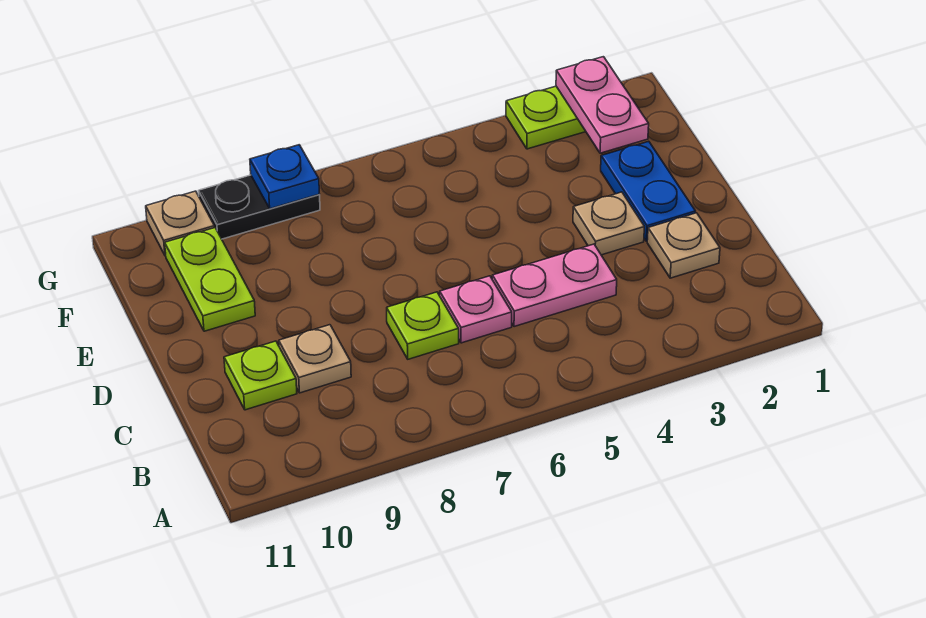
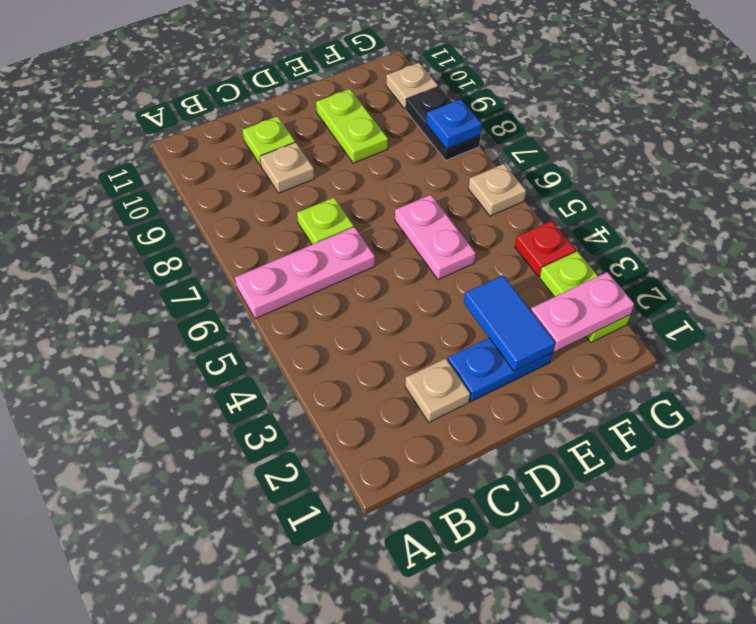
pink plate C4:C5 level 1 -> pink plate E5:E6 level 1
pink plate C6 level 1 -> pink plate A6:C6 level 1
tan plate D3 level 1 -> tan plate G6 level 1
none -> blue tile E2:E3 level 2
lime plate E10:F10 level 1 -> lime plate E9:E10 level 1
none -> red plate G4 level 1

